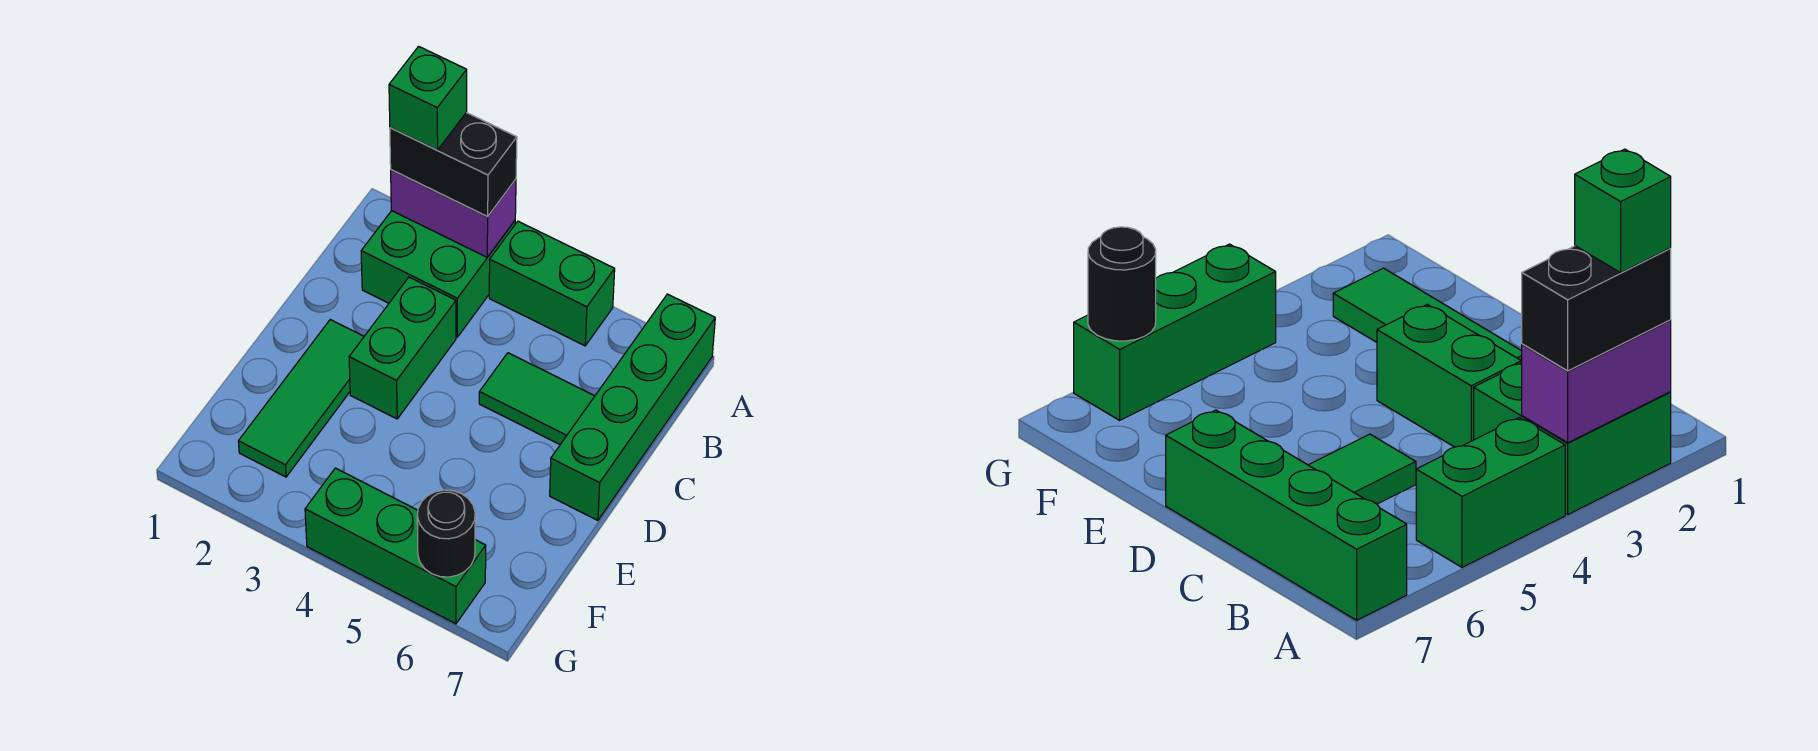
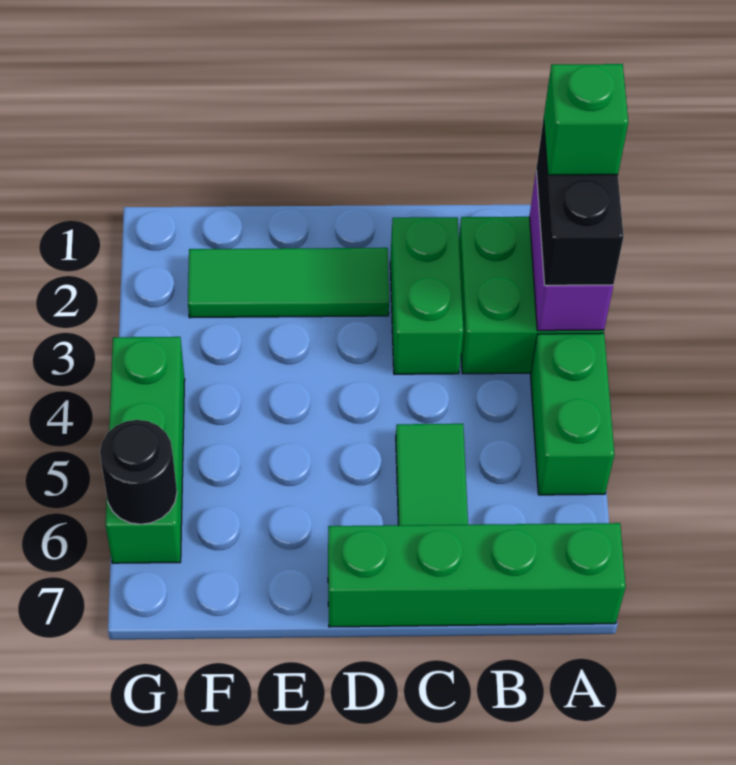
green brick C3:D3 level 1 -> green brick C2:C3 level 1

